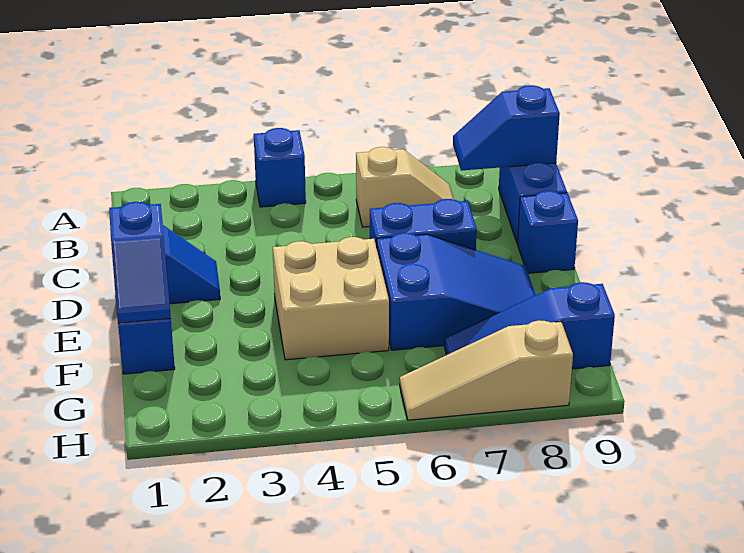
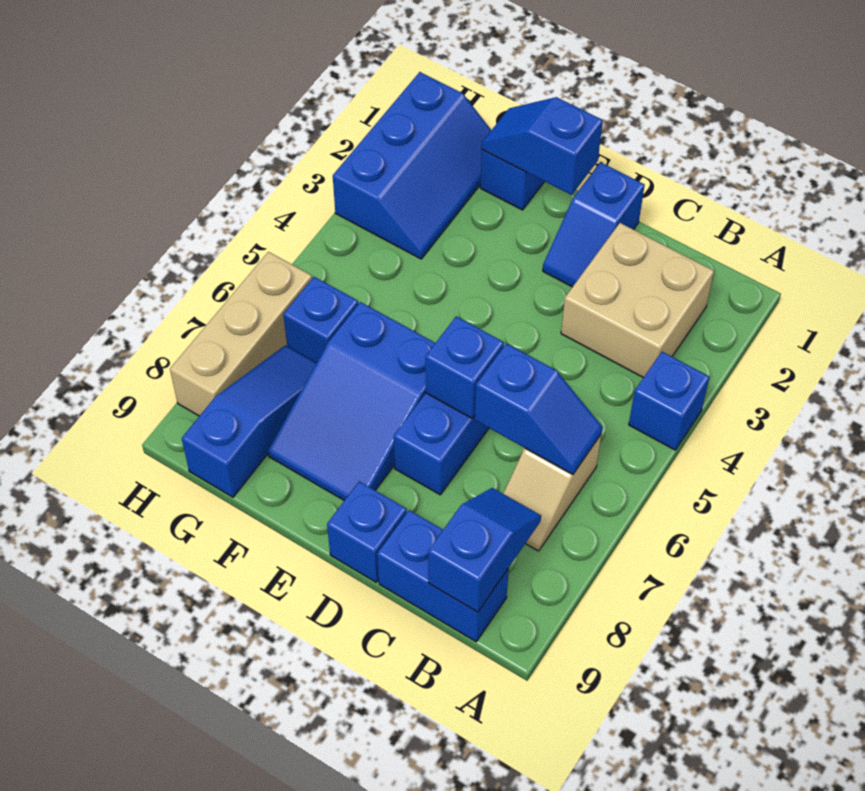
none -> blue slope B6:C6 level 2 top C
none -> blue brick D6 level 2
tan brick E4:F5 level 1 -> tan brick B2:C3 level 1
none -> blue slope G1:H3 level 1 top H
none -> blue brick G6 level 1
tan slope H6:H8 level 1 top 8 -> tan brick H6:H8 level 1

